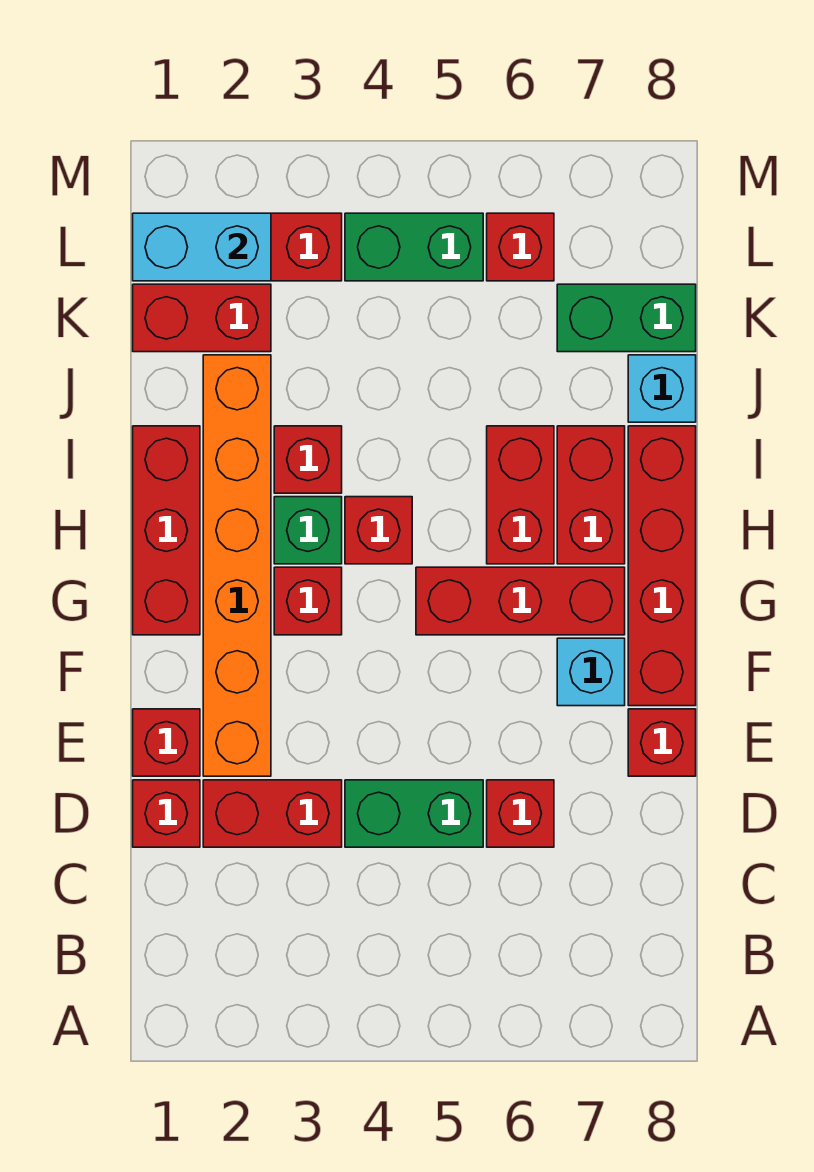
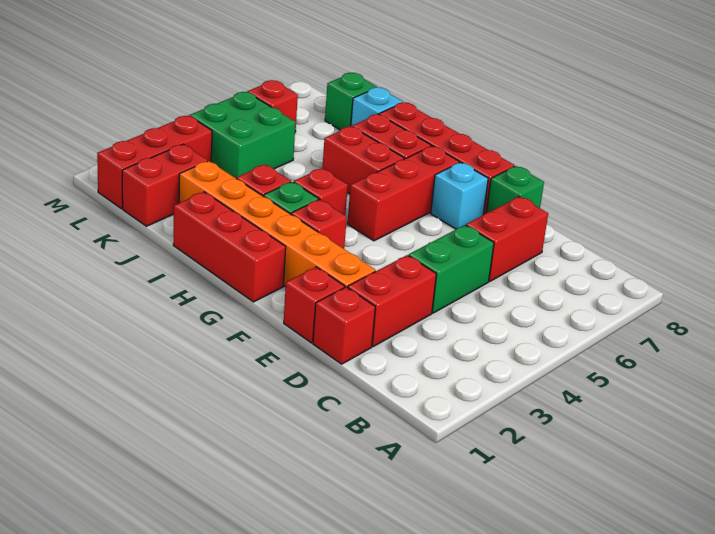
red brick D6 level 1 -> red brick D6:D7 level 1
red brick E8 level 1 -> green brick E8 level 1
green brick K7:K8 level 1 -> green brick K8 level 1
cyan brick L1:L2 level 2 -> none
green brick L4:L5 level 1 -> green brick K4:L5 level 1

